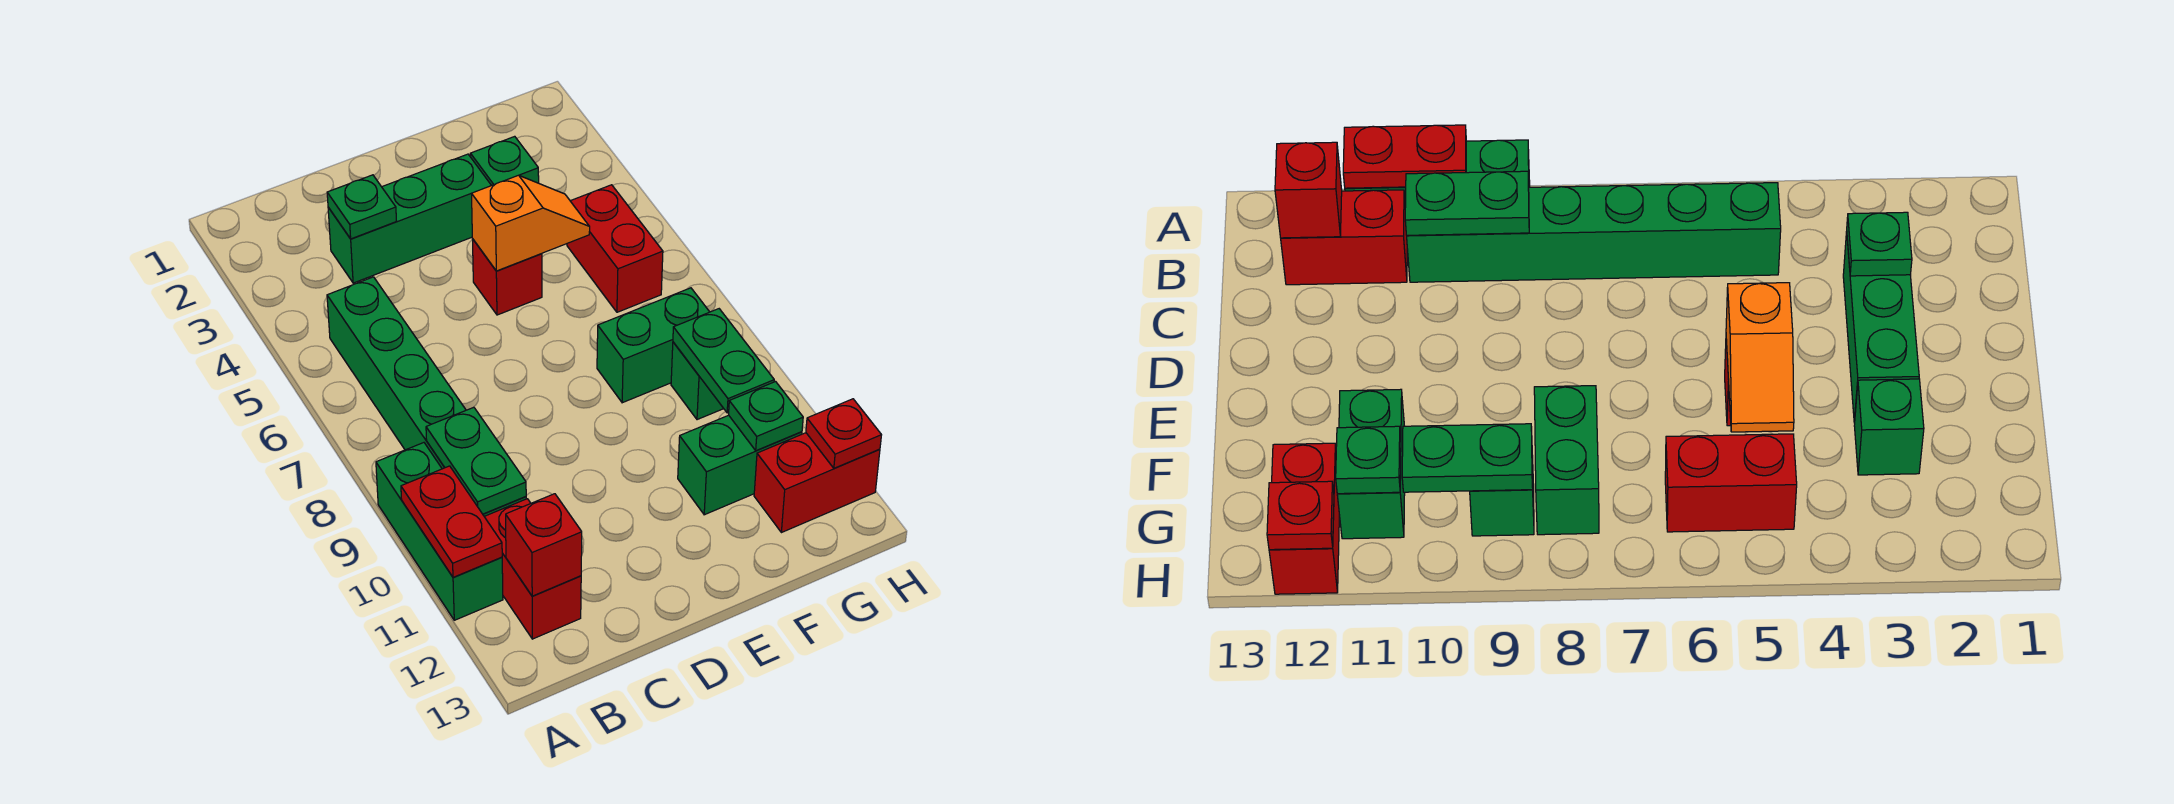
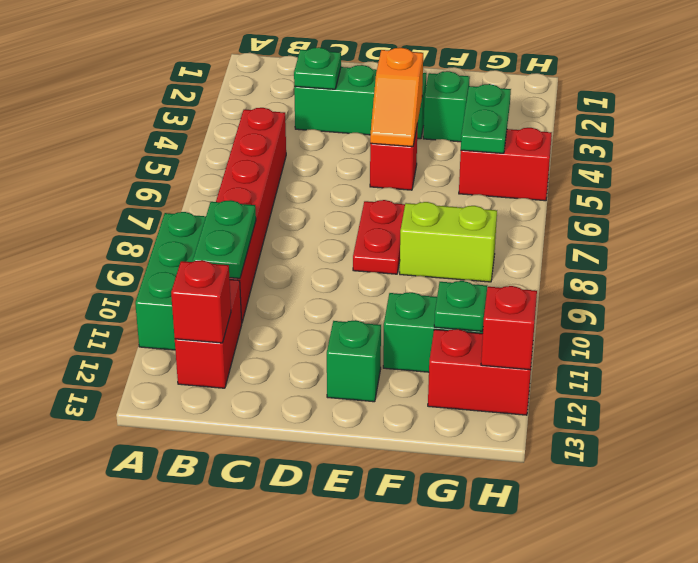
red plate A10:A11 level 2 -> red plate E7:E8 level 1
green brick B5:B10 level 1 -> red brick B5:B10 level 1
orange slope E5:F5 level 2 top E -> orange slope E4:E5 level 2 top 4
green brick F8:G8 level 1 -> lime brick F8:G8 level 1
red brick G5:G6 level 1 -> red brick G5:H5 level 1
green brick G9 level 1 -> green brick E12 level 1
green plate G9:G10 level 2 -> green plate G4:G5 level 2
red plate H12 level 2 -> red brick H12 level 2

